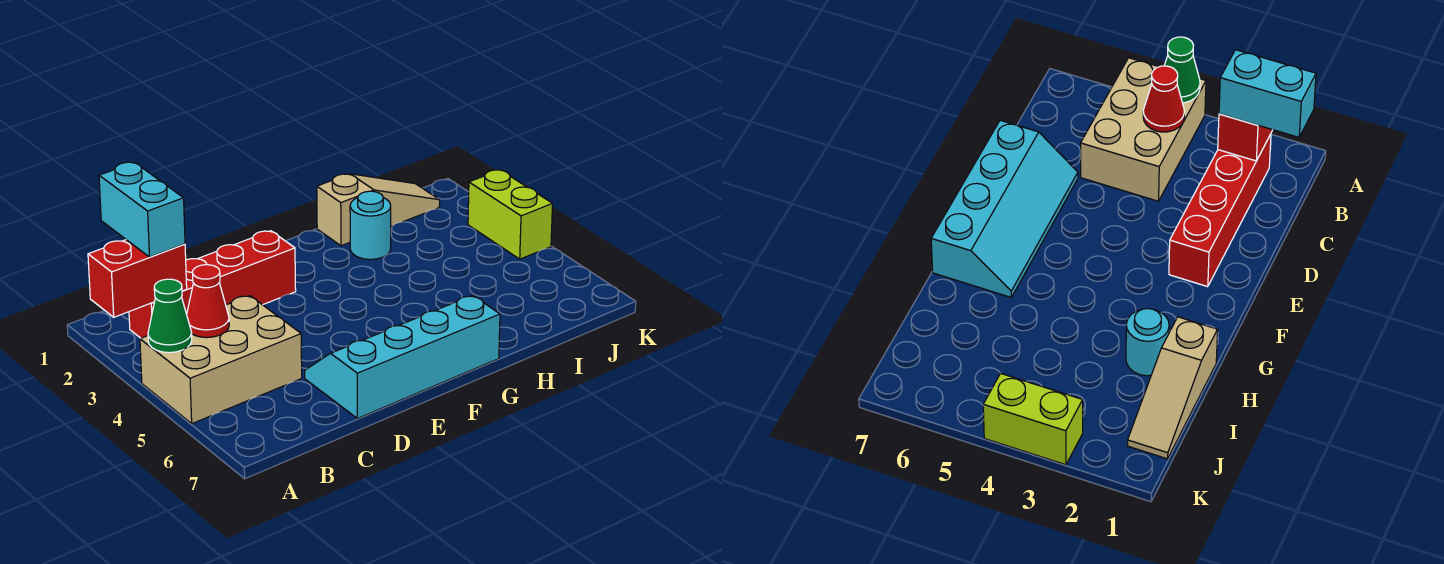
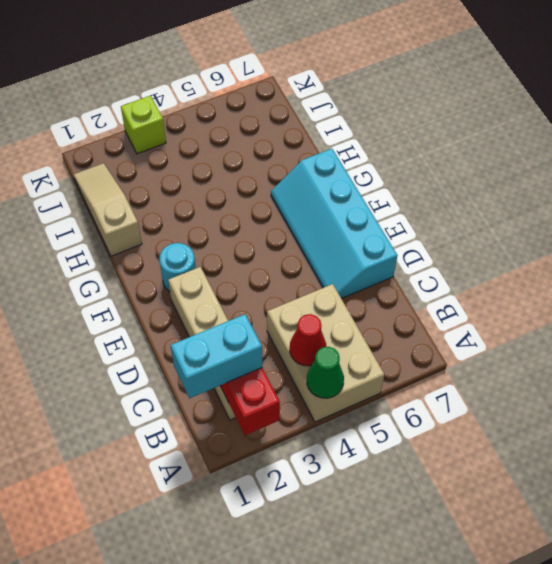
red brick B2:E2 level 1 -> tan brick B2:E2 level 1
cyan round brick H2 level 1 -> cyan round brick F2 level 1
lime brick K3:K4 level 1 -> lime brick K3 level 1

